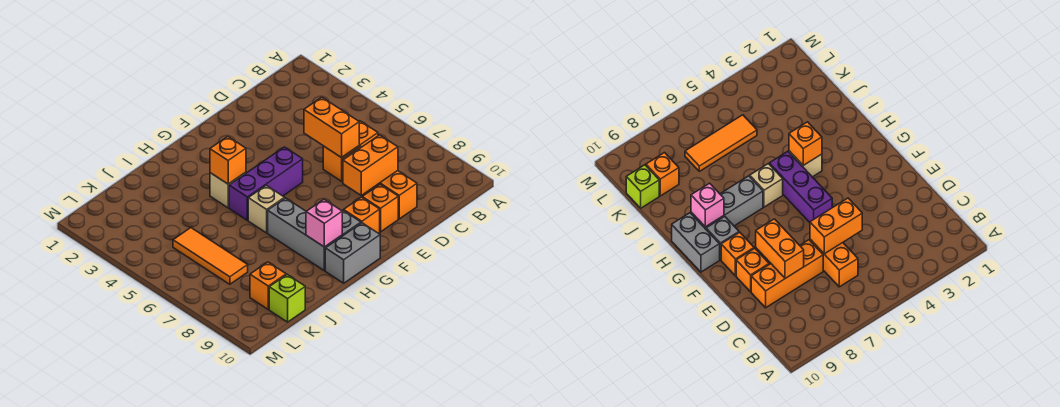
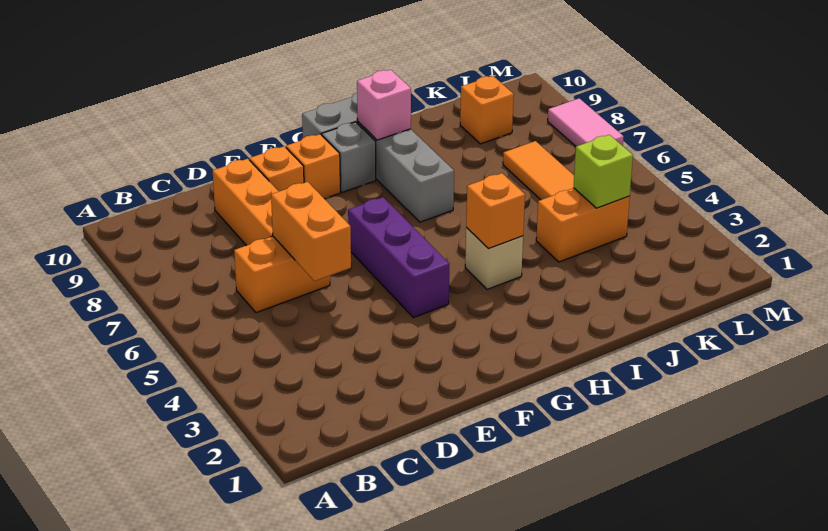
orange brick D8:E8 level 2 -> orange brick J4:K4 level 1
purple brick F5:H5 level 1 -> purple brick F4:F6 level 1
tan brick H6 level 1 -> none
lime brick K10 level 1 -> lime brick K4 level 2
none -> pink tile M7:M8 level 1

